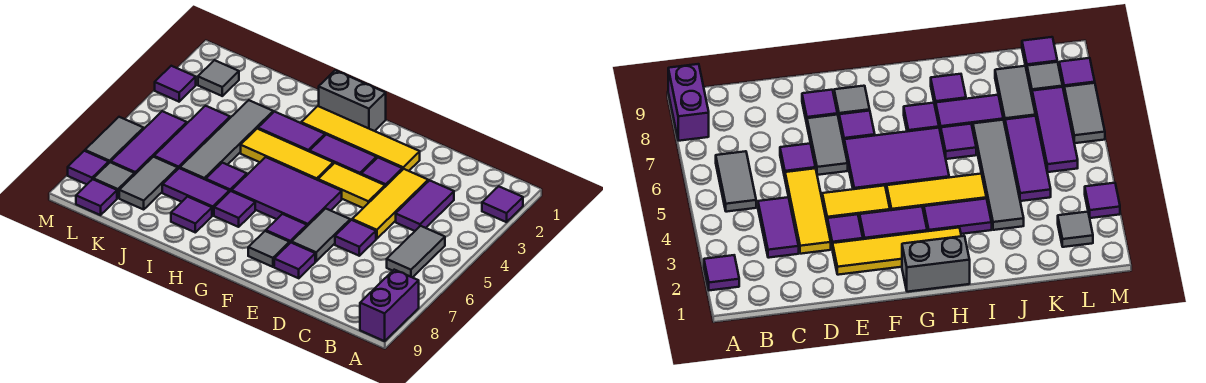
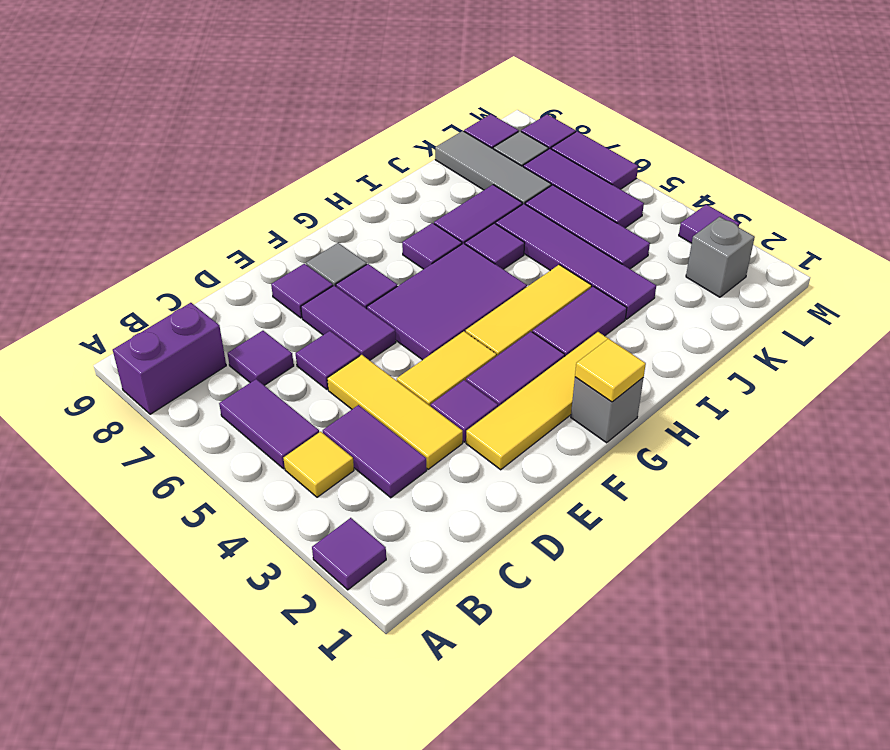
purple brick A8:A9 level 1 -> purple brick A8:B8 level 1
none -> yellow tile B4 level 1
grey tile B5:B6 level 1 -> purple tile B5:B6 level 1
grey tile E6:E7 level 1 -> purple tile E6:E7 level 1
grey brick G1:H1 level 1 -> grey brick G1 level 1
none -> yellow tile G1 level 2
purple tile I8 level 1 -> purple tile C7 level 1
grey tile J3:J6 level 1 -> purple tile J3:J6 level 1
grey tile K7:K8 level 1 -> grey tile K7:K9 level 1
grey tile L2 level 1 -> grey brick L2 level 1
grey tile M6:M7 level 1 -> purple tile M6:M7 level 1

